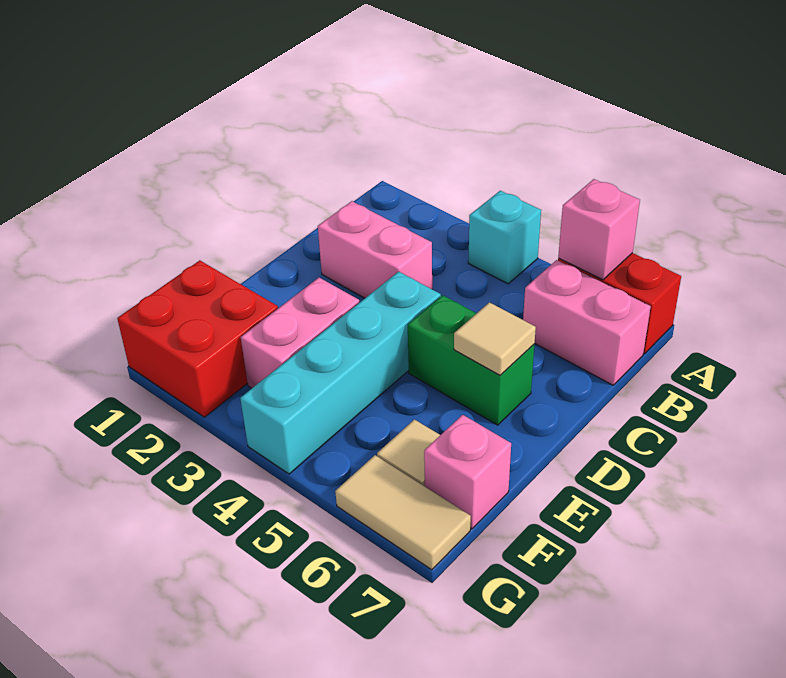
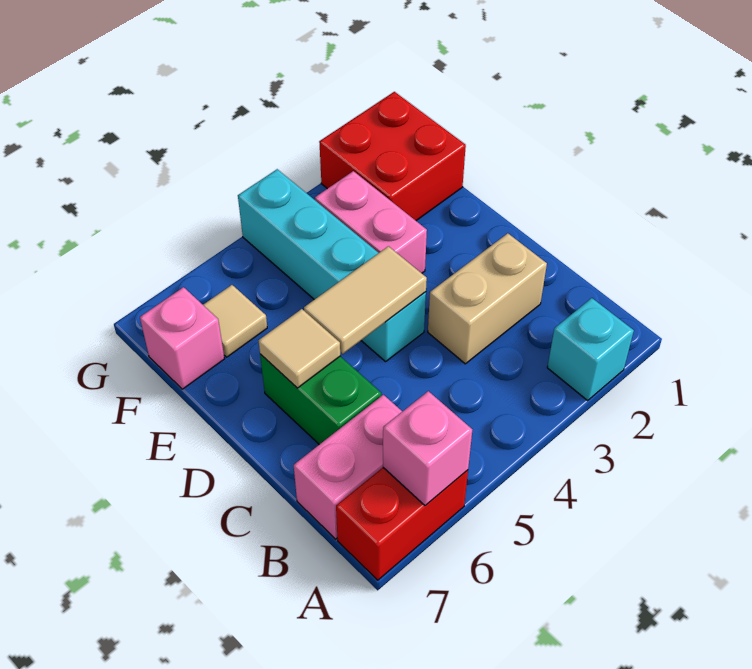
cyan brick A4 level 1 -> cyan brick A2 level 1
pink brick C2:C3 level 1 -> tan brick C2:C3 level 1
green brick D5:D6 level 1 -> green brick C6:D6 level 1
tan tile G6:G7 level 1 -> tan tile D4:D5 level 2

